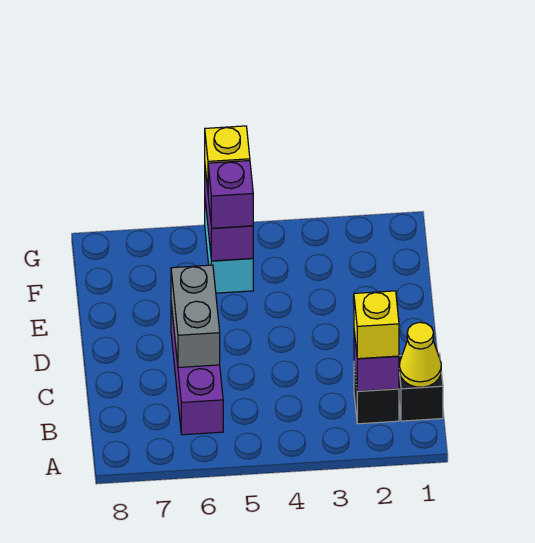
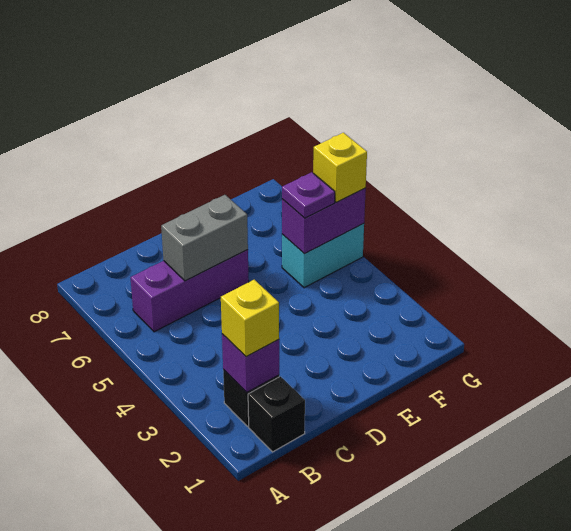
yellow cone B1 level 2 -> none
purple brick F5 level 3 -> purple plate F5 level 3

